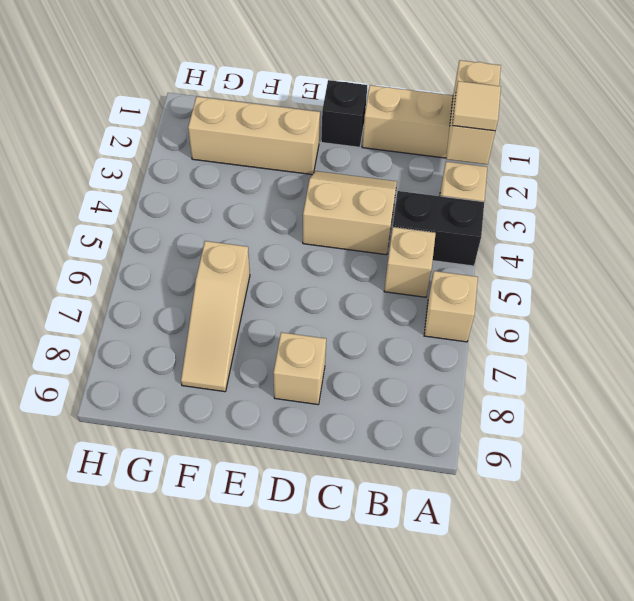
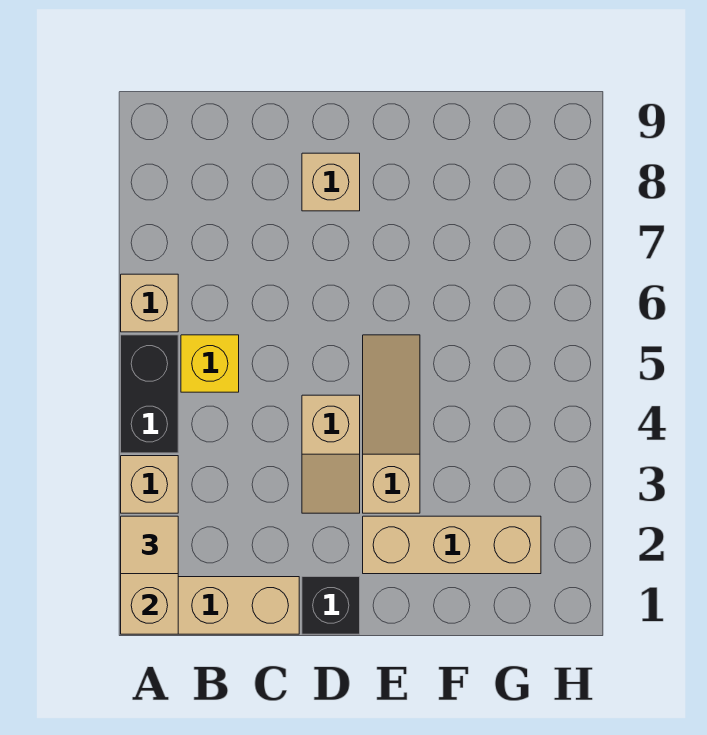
black brick A4:B4 level 1 -> black brick A4:A5 level 1
tan brick B5 level 1 -> yellow brick B5 level 1
tan slope C3:D4 level 1 top 4 -> tan slope D3:D4 level 1 top 4
tan slope F6:F8 level 1 top 6 -> tan slope E3:E5 level 1 top 3

